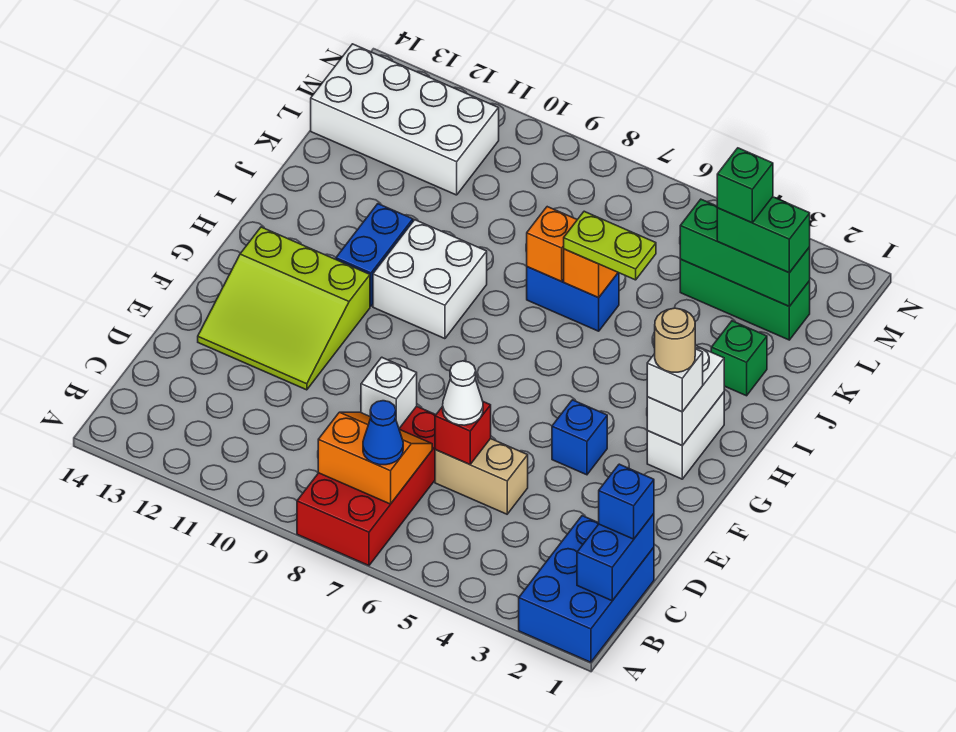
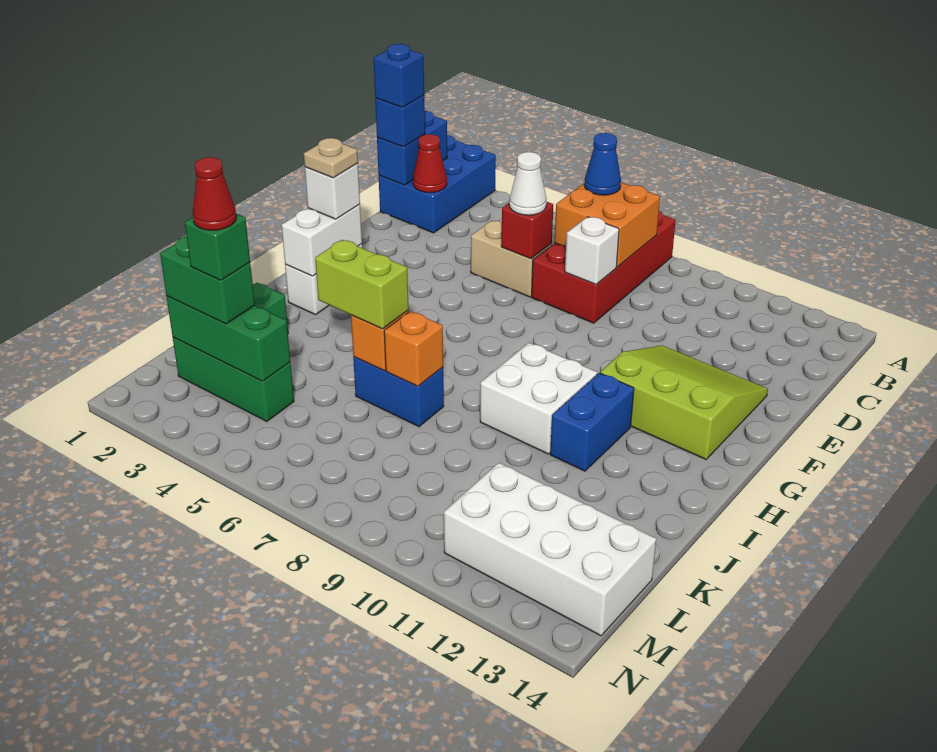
orange slope B7:C8 level 2 top B -> orange brick B7:C8 level 2
none -> red cone C2 level 2
blue brick F4 level 1 -> blue brick C1 level 4
tan round brick G2 level 4 -> tan plate G2 level 4
lime plate J5:J6 level 3 -> lime brick J5:J6 level 3
none -> red cone L3 level 5

